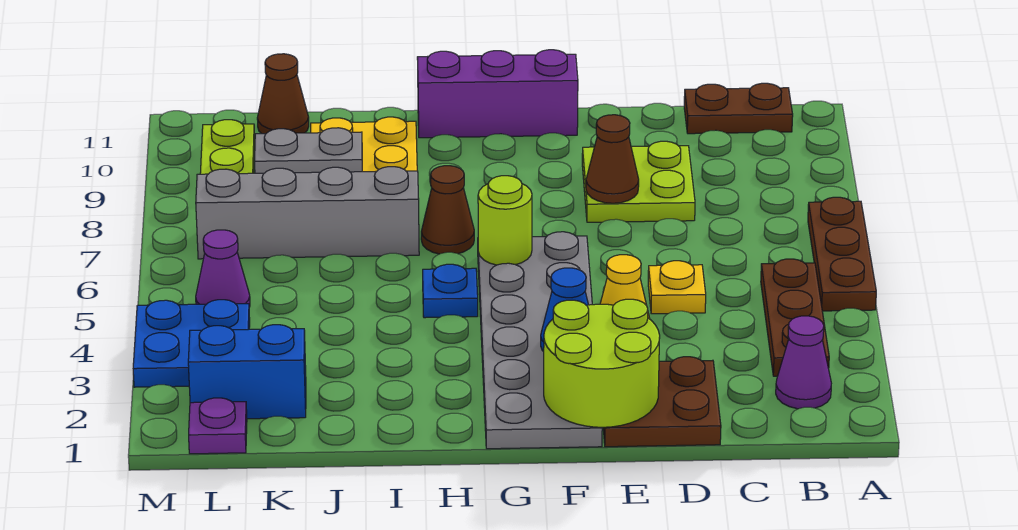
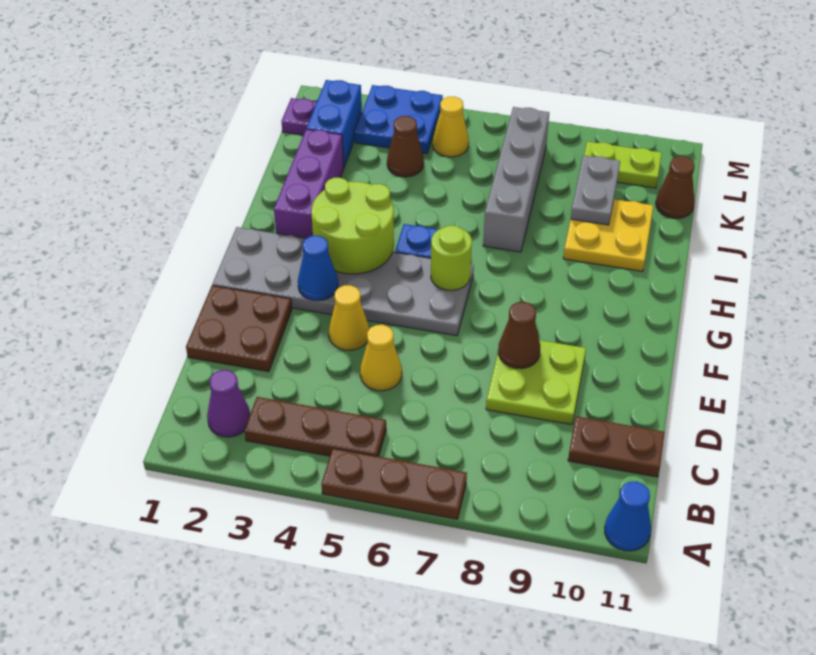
none -> blue cone A11 level 1
brown plate B11:C11 level 1 -> brown plate C10:C11 level 1
yellow plate D5 level 1 -> yellow cone D5 level 1
lime round brick E1:F2 level 2 -> lime round brick G3:H4 level 2
purple brick F11:H11 level 1 -> purple brick H2:J2 level 1
brown cone H7 level 1 -> brown cone K4 level 1
purple cone L5 level 1 -> yellow cone L5 level 1

